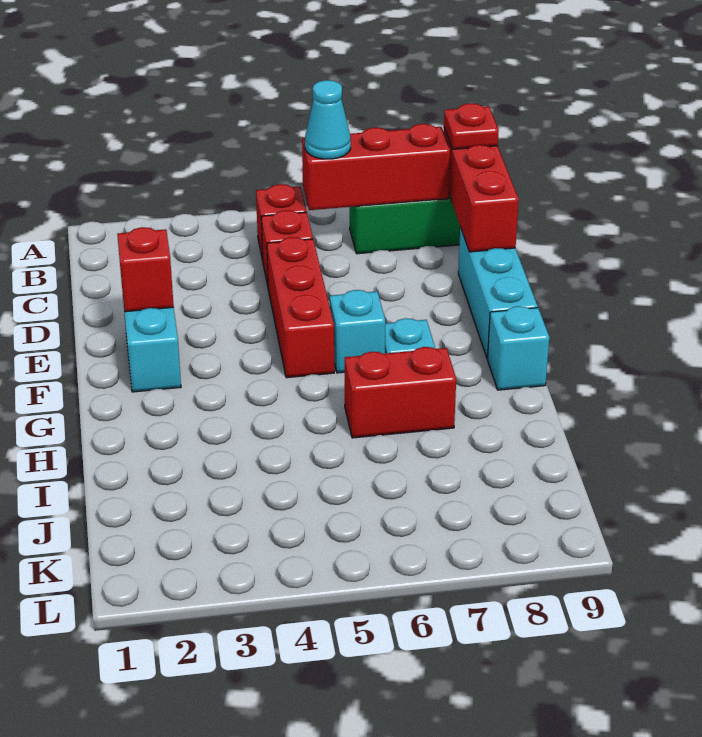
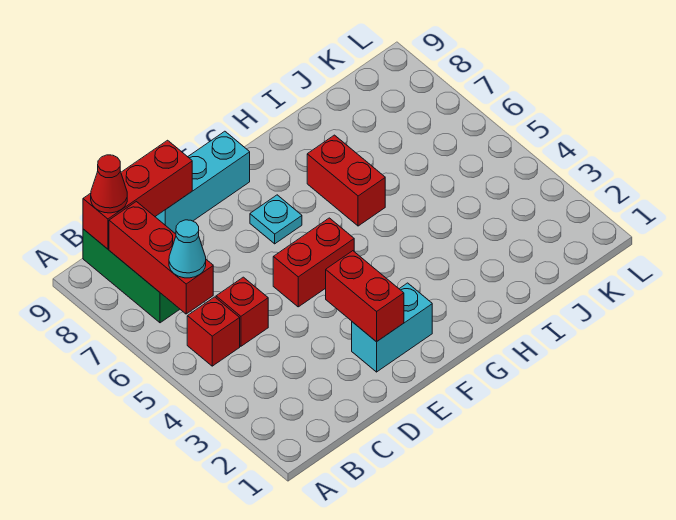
red plate B9 level 3 -> red cone B9 level 3
red brick D5:F5 level 1 -> red brick E5:F5 level 1
red brick E2 level 2 -> red brick E2:E3 level 2
cyan brick F6 level 1 -> none
cyan brick G9 level 1 -> none

